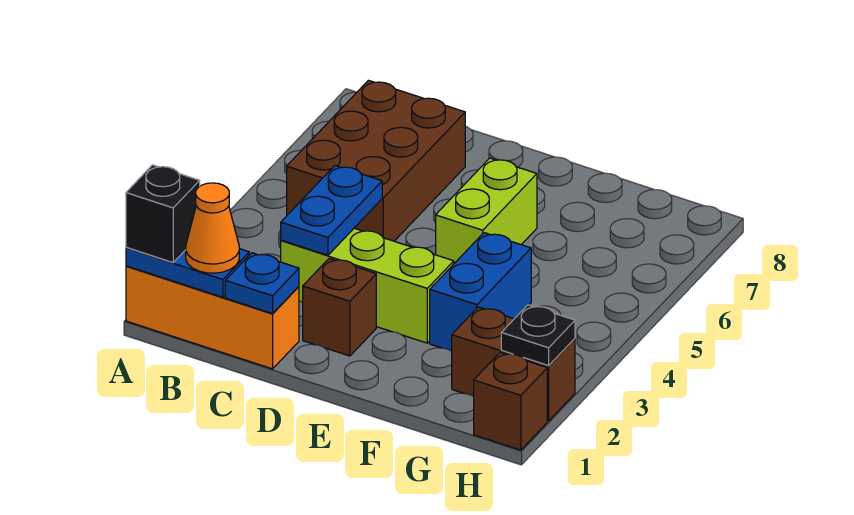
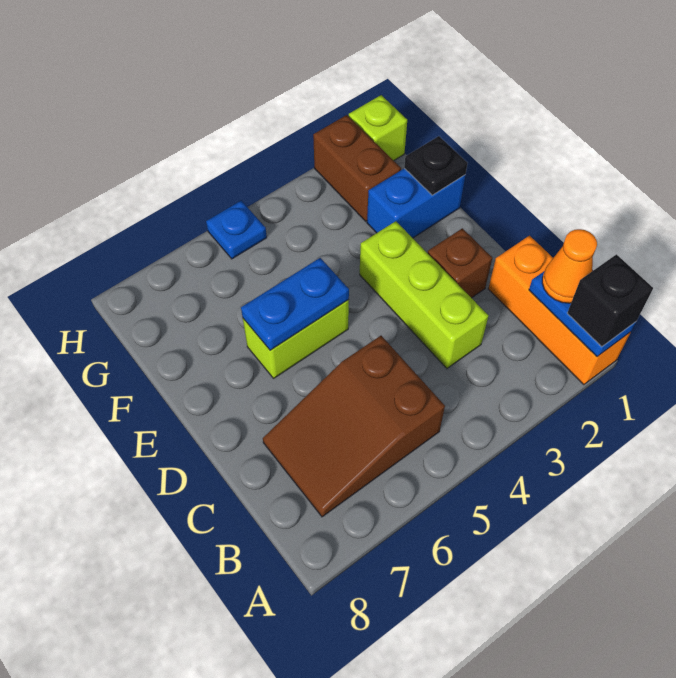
brown brick B5:C7 level 1 -> brown slope B5:C7 level 1 top 5
blue plate C1 level 2 -> blue plate H5 level 1
blue plate C3:C4 level 2 -> blue plate E5:E6 level 2
blue brick F3:F4 level 1 -> blue brick F1:F2 level 1
brown brick H1 level 1 -> lime brick H1 level 1
black plate H2 level 2 -> black plate F1 level 2

